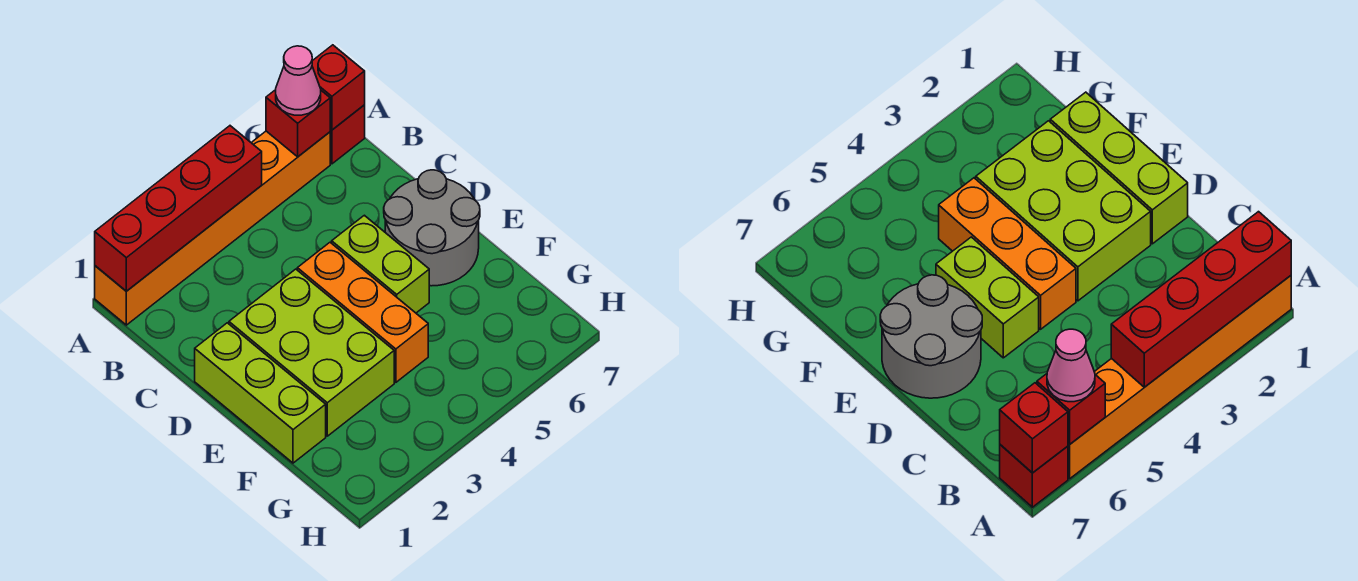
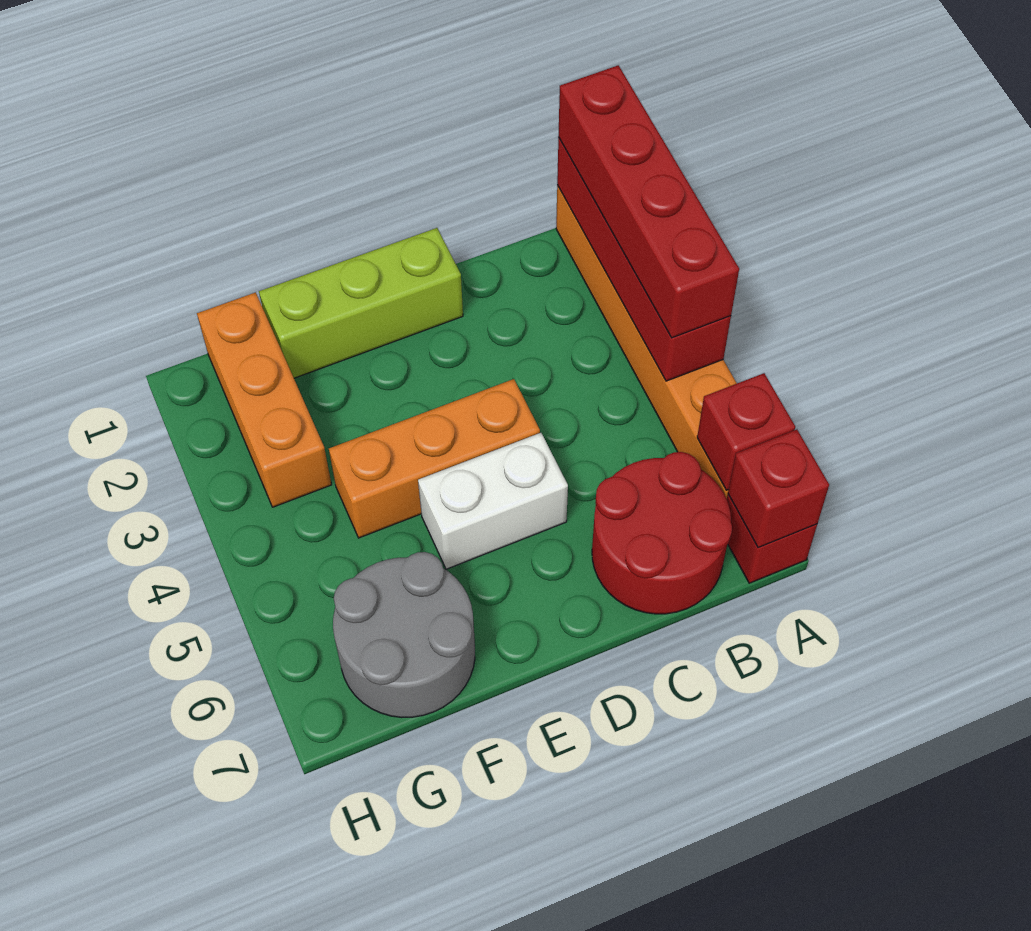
none -> red brick A1:A4 level 3
pink cone A6 level 3 -> none
none -> red round brick B6:C7 level 1
lime brick D2:F3 level 1 -> none
lime brick D5:E5 level 1 -> white brick D5:E5 level 1
grey round brick D6:E7 level 1 -> grey round brick F6:G7 level 1
none -> orange brick G1:G3 level 1

